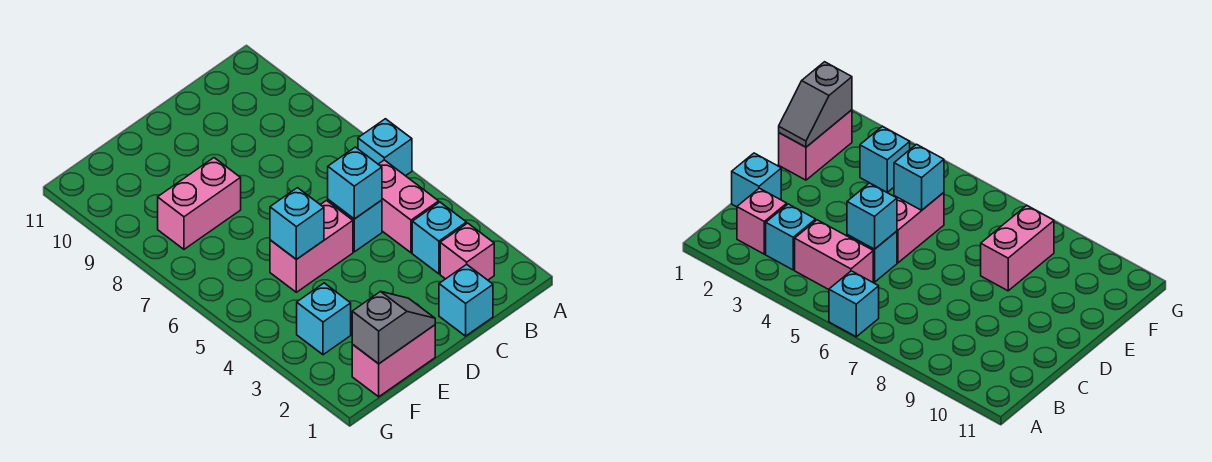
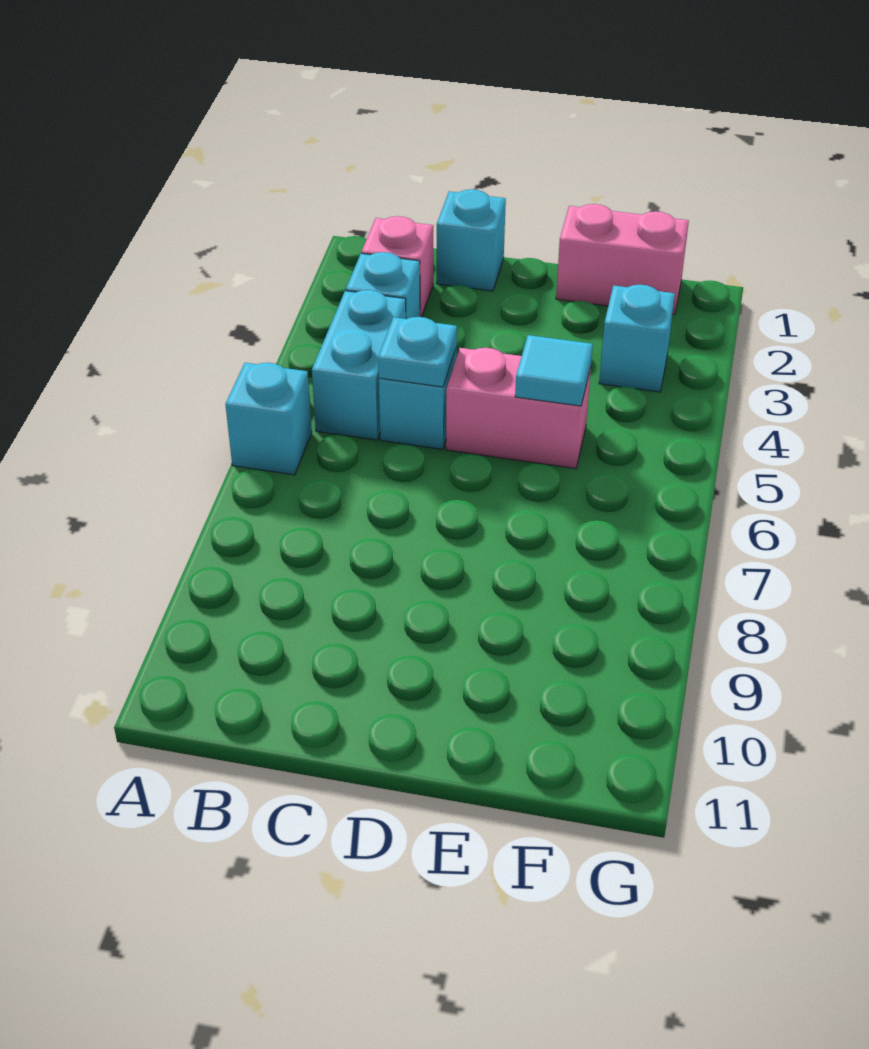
pink brick B4:B5 level 1 -> cyan brick B4:B5 level 1
cyan brick C5 level 2 -> cyan plate C5 level 2
grey slope E1:F1 level 2 top F -> none
cyan brick E5 level 2 -> cyan tile E5 level 2
pink brick E8:F8 level 1 -> none

